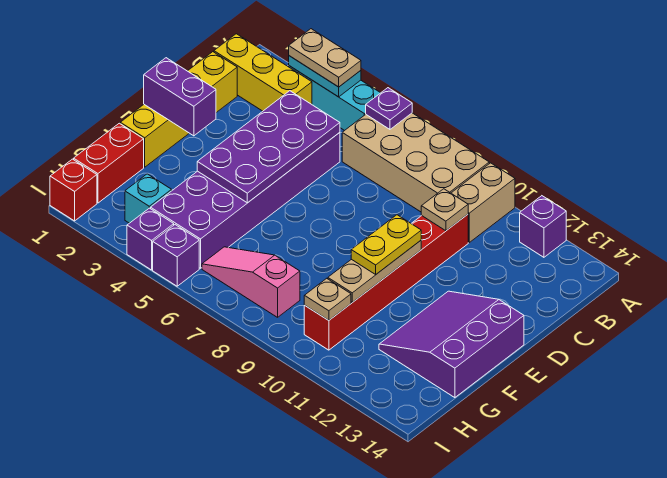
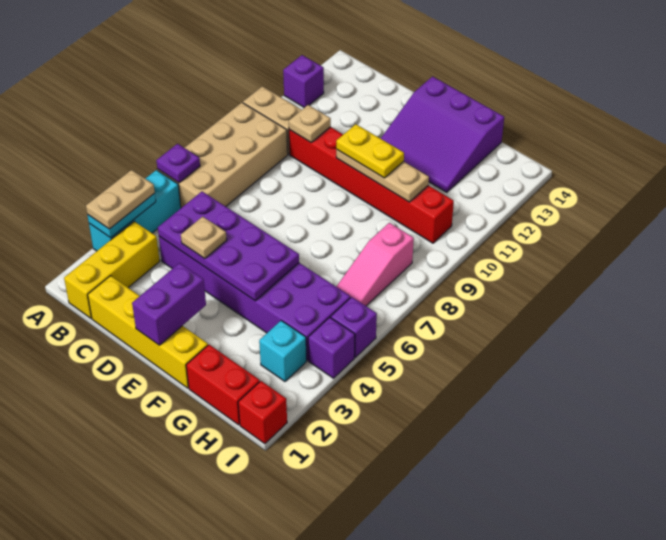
tan plate H10 level 2 -> tan plate D4 level 3

